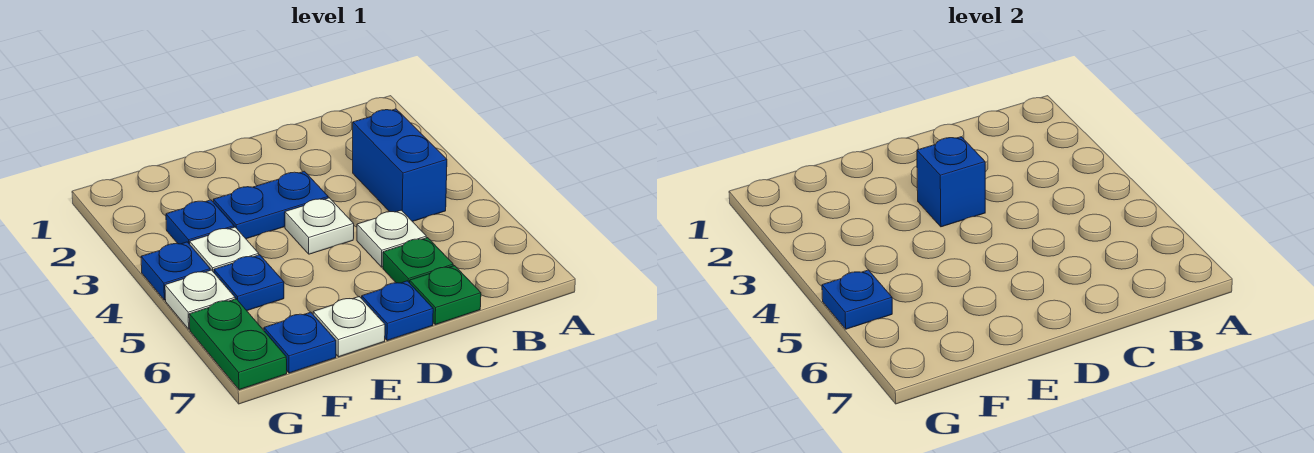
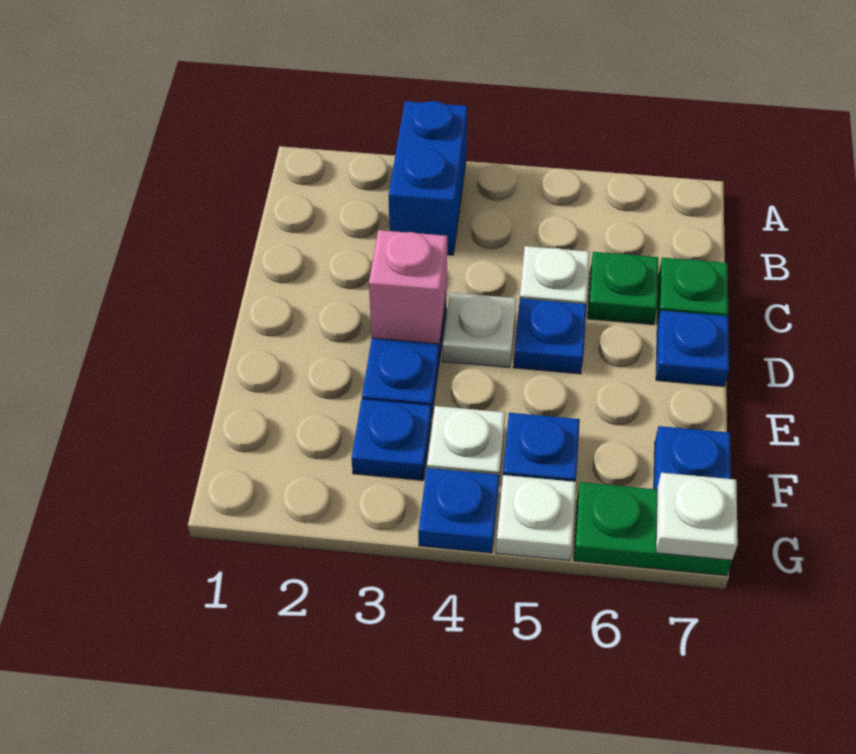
blue brick B3:B4 level 1 -> blue brick A3:B3 level 1
blue brick D3 level 2 -> pink brick D3 level 2
white plate E7 level 1 -> white plate G7 level 2
blue plate G5 level 2 -> blue plate D5 level 1

